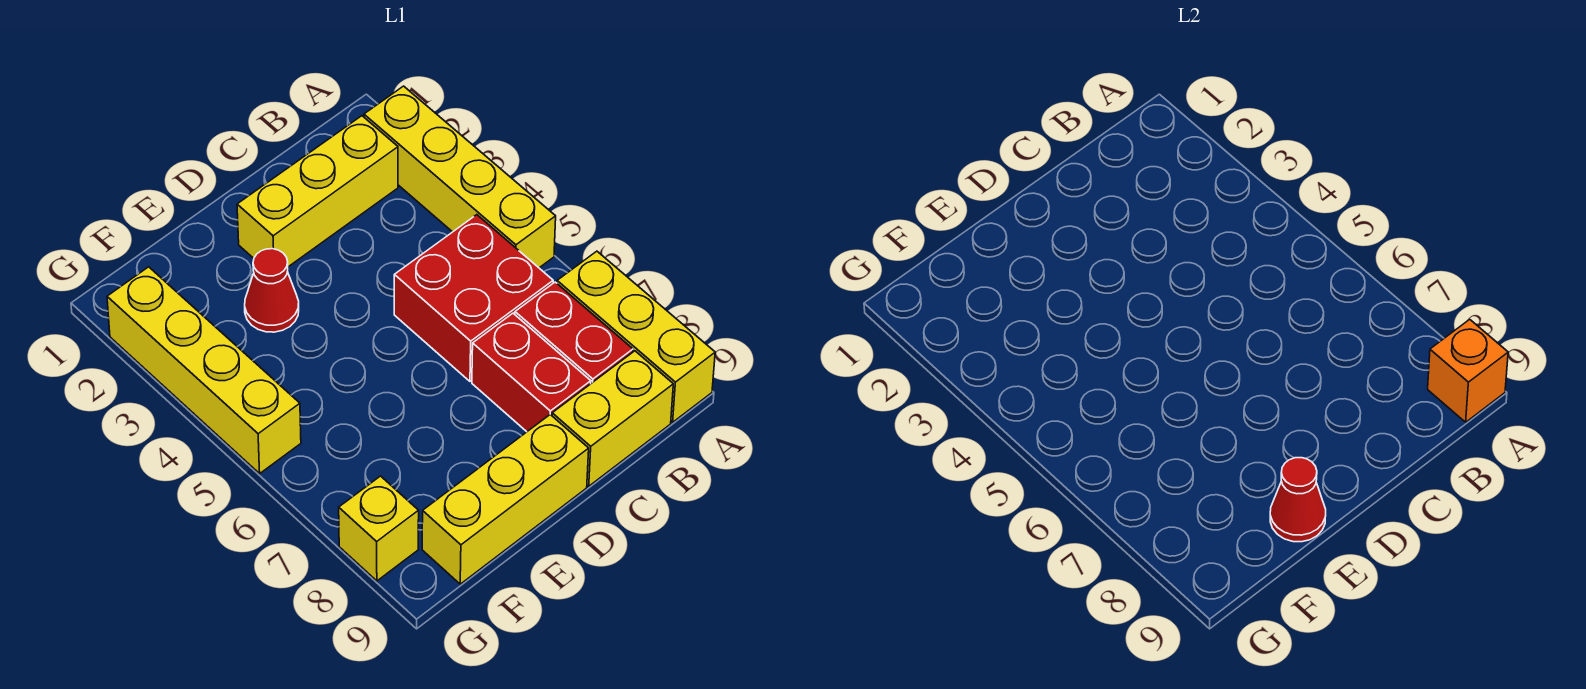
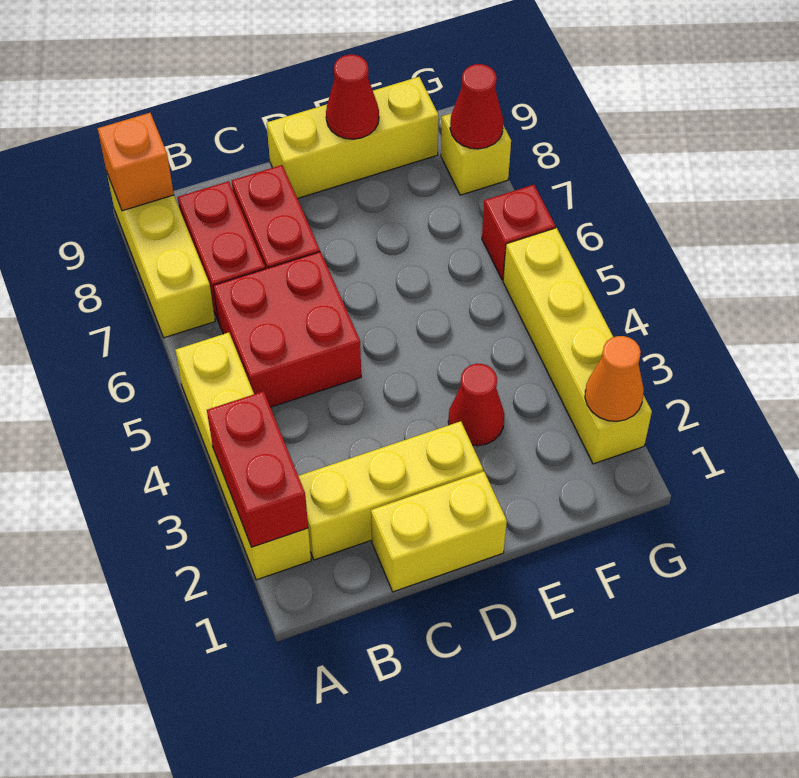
none -> red brick A2:A3 level 2
yellow brick B9:C9 level 1 -> yellow brick C1:D1 level 1
none -> orange cone G2 level 2
none -> red brick G6 level 1
none -> red cone G8 level 2

